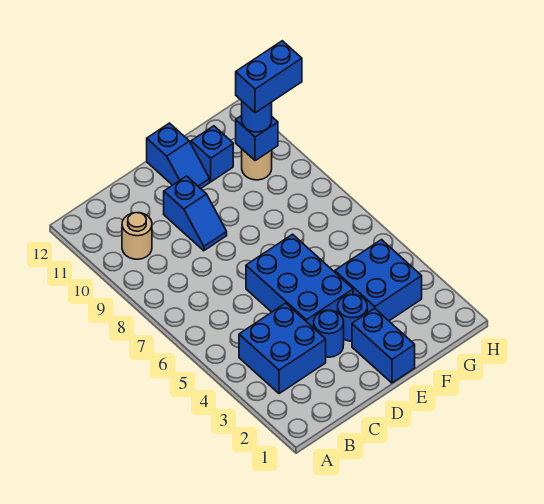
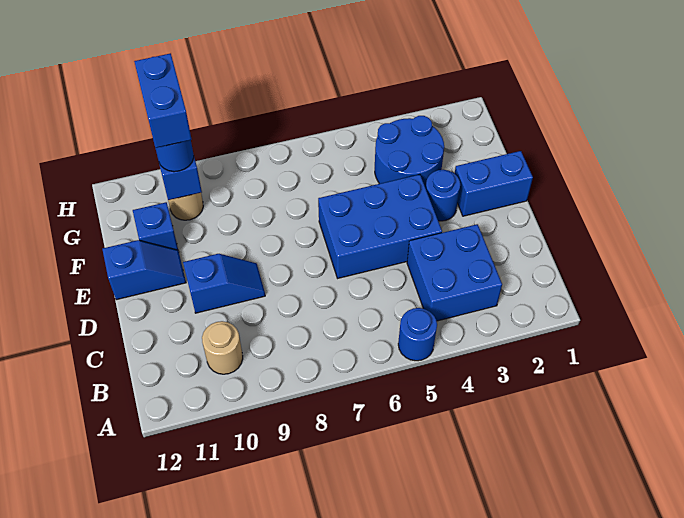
blue round brick D3 level 1 -> blue round brick A5 level 1
blue brick F3:G4 level 1 -> blue round brick F3:G4 level 1

